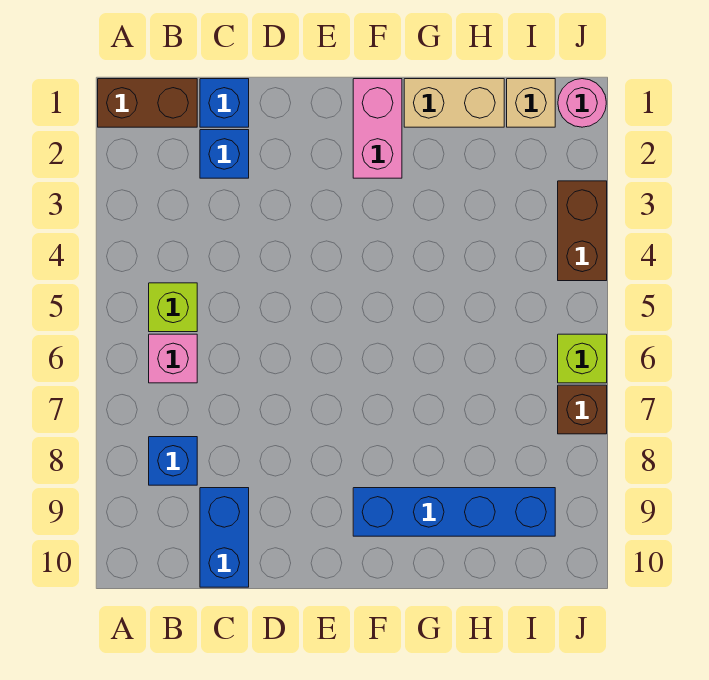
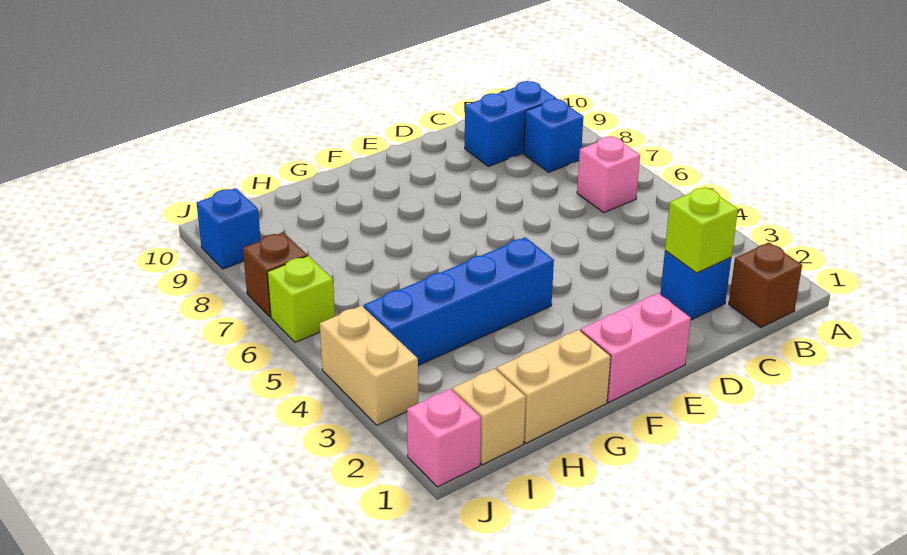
brown brick A1:B1 level 1 -> brown brick B1 level 1
lime brick B5 level 1 -> lime brick C2 level 2
blue brick C1 level 1 -> blue brick J9 level 1
blue brick C9:C10 level 1 -> blue brick B9:C9 level 1
pink brick F1:F2 level 1 -> pink brick E1:F1 level 1
blue brick F9:I9 level 1 -> blue brick F4:I4 level 1
pink round brick J1 level 1 -> pink brick J1 level 1
brown brick J3:J4 level 1 -> tan brick J3:J4 level 1

